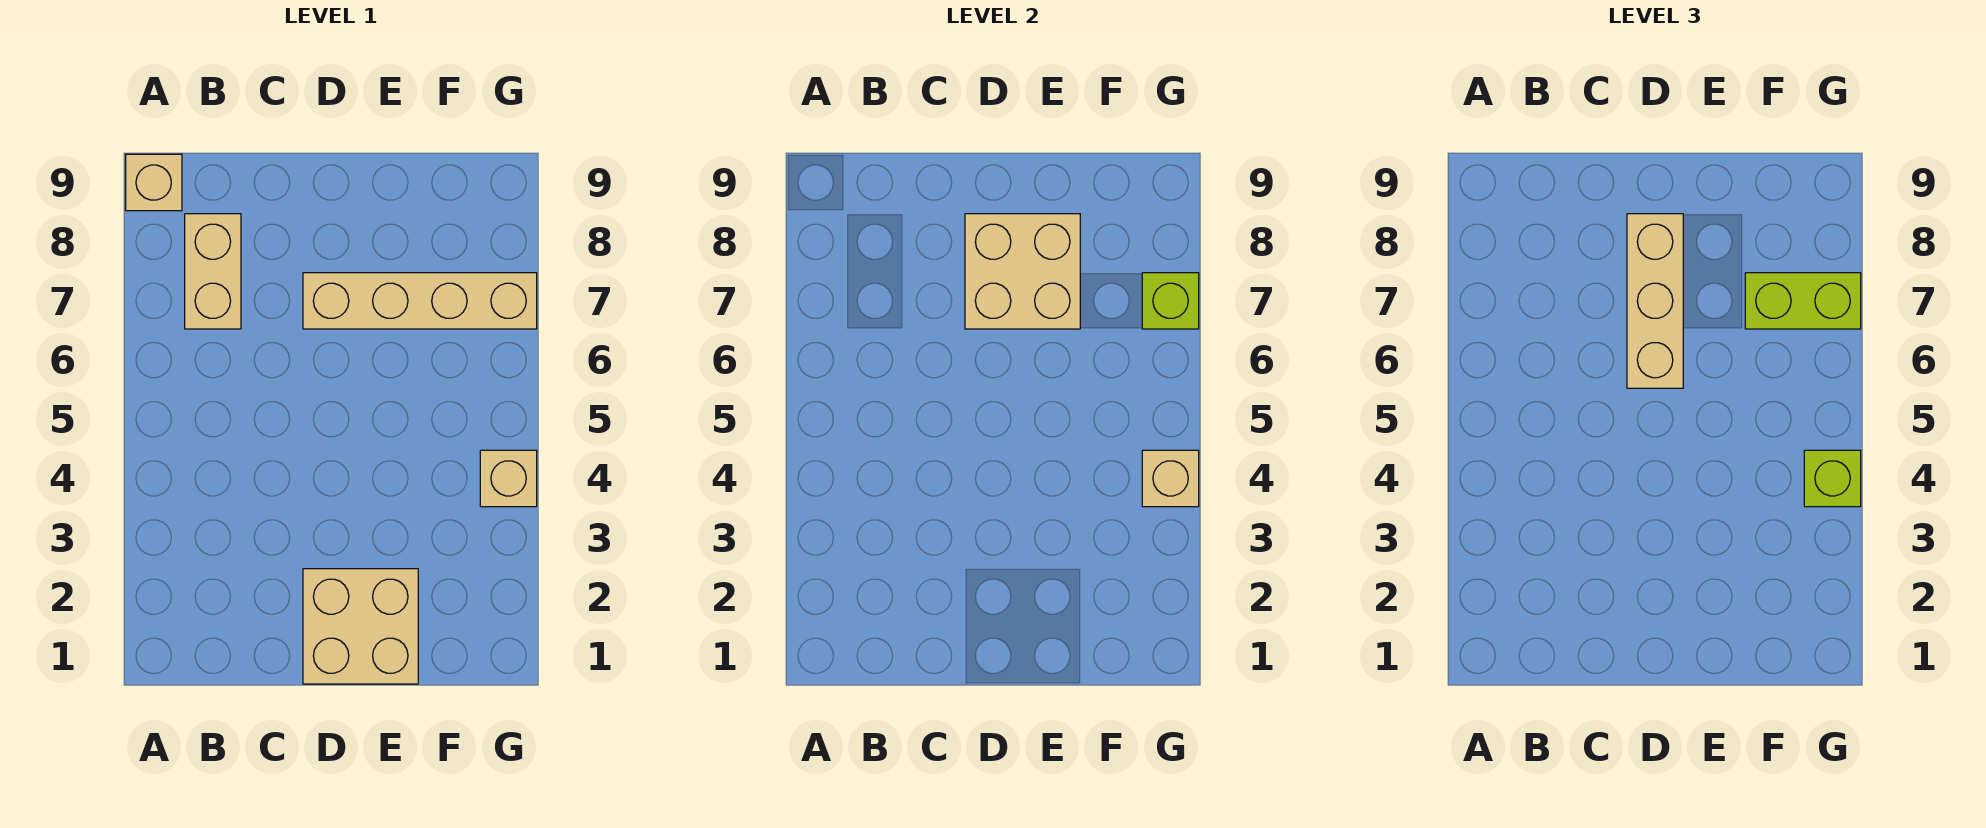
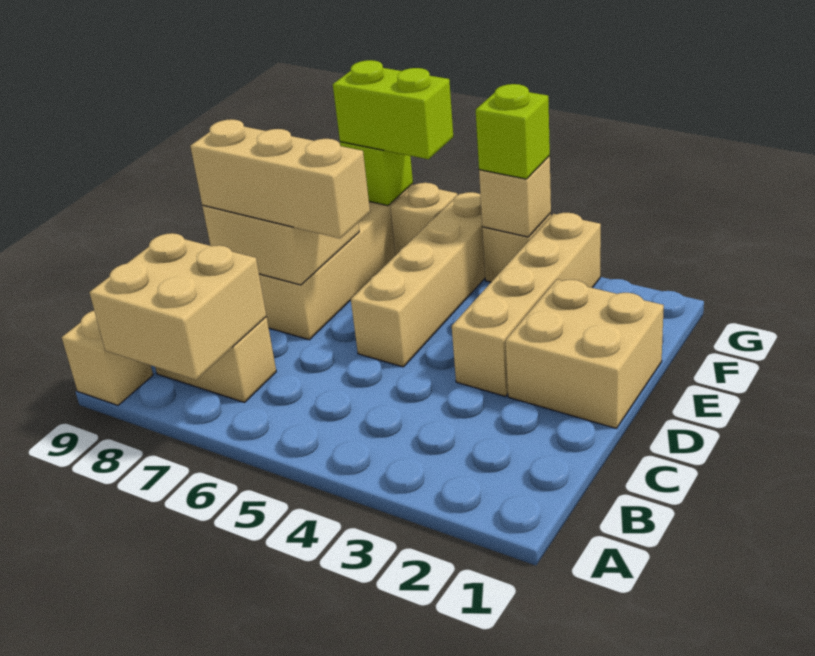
none -> tan brick A7:B8 level 2
none -> tan brick D3:G3 level 1
none -> tan brick D5:G5 level 1
lime brick F7:G7 level 3 -> lime brick G6:G7 level 3
none -> tan brick G6 level 1

